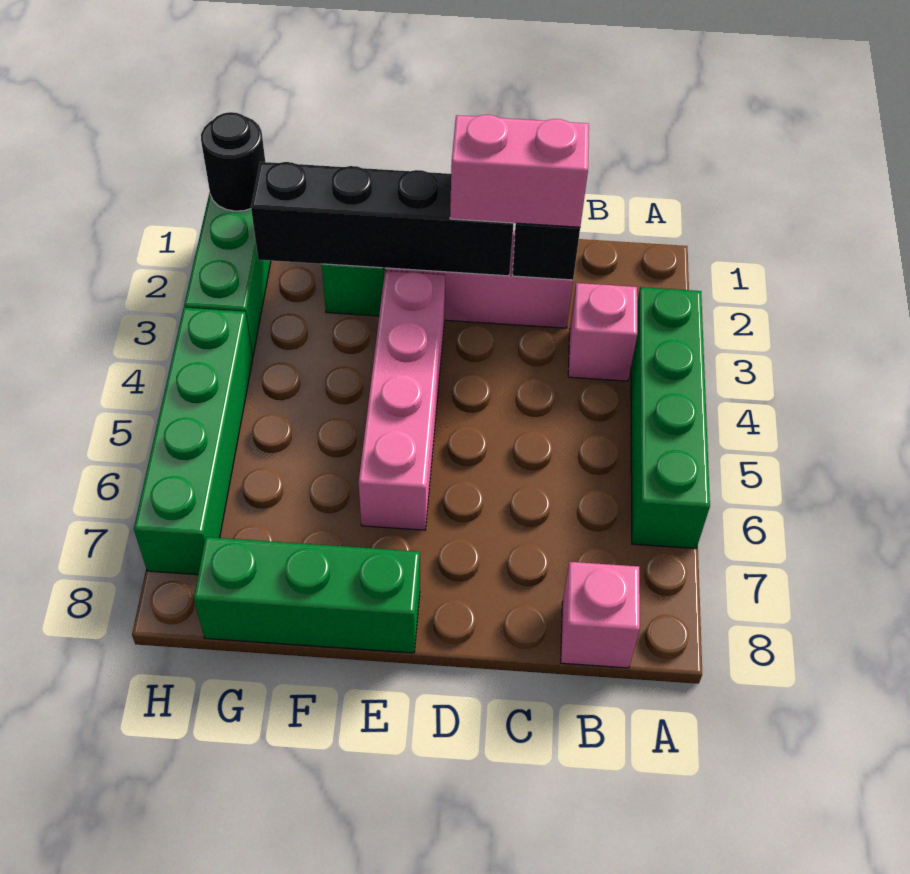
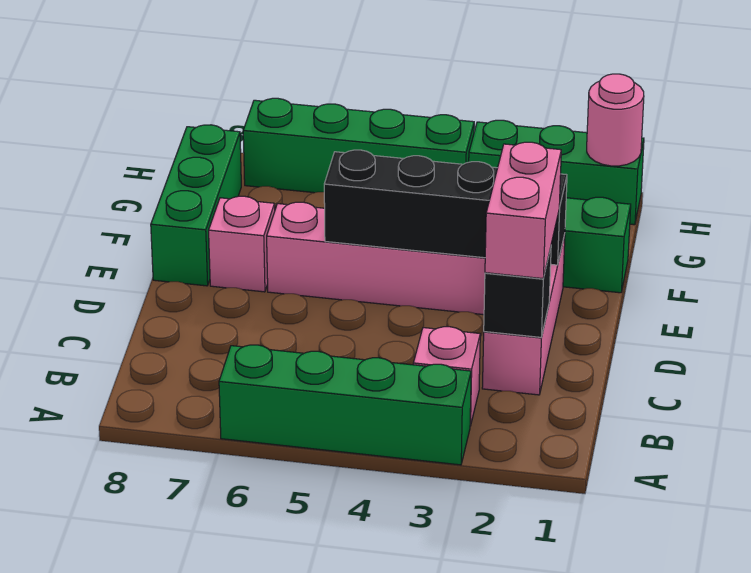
pink brick B8 level 1 -> pink brick E7 level 1
black brick D2:G2 level 2 -> black brick E2:E5 level 2
black round brick H1 level 2 -> pink round brick H1 level 2

